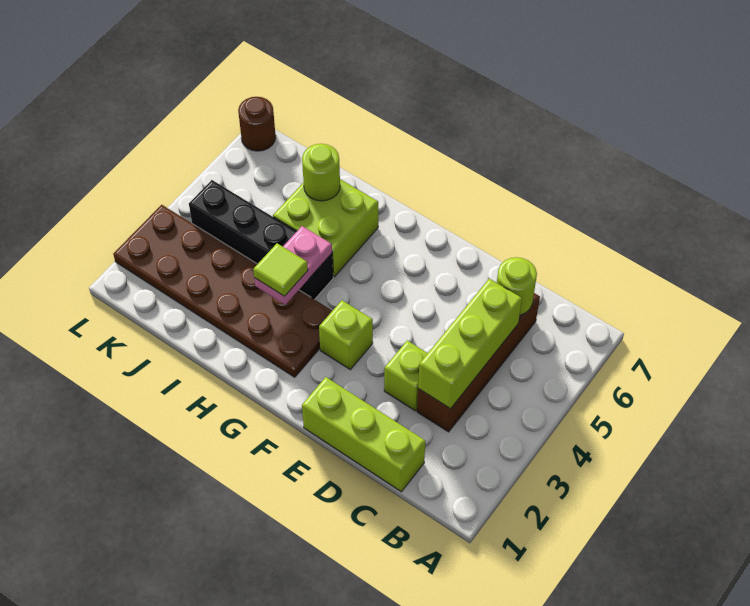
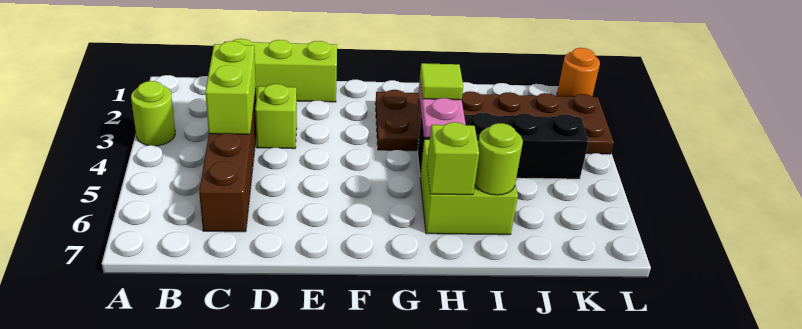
lime brick C3:C5 level 2 -> lime brick C3:C4 level 2
lime round brick C6 level 2 -> lime round brick A3 level 1
lime brick F3 level 1 -> lime brick H6 level 2
none -> orange round brick L1 level 1
brown round brick L7 level 1 -> none

